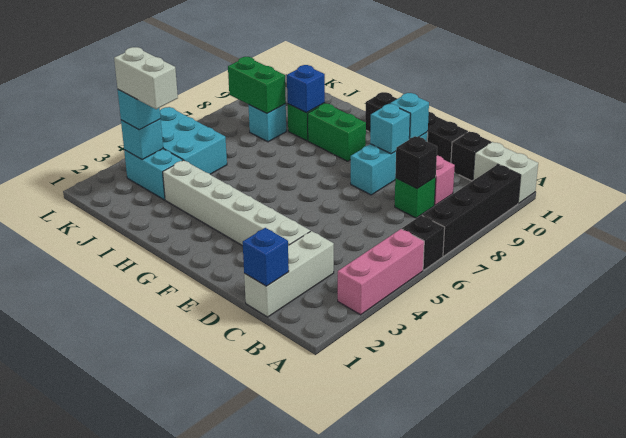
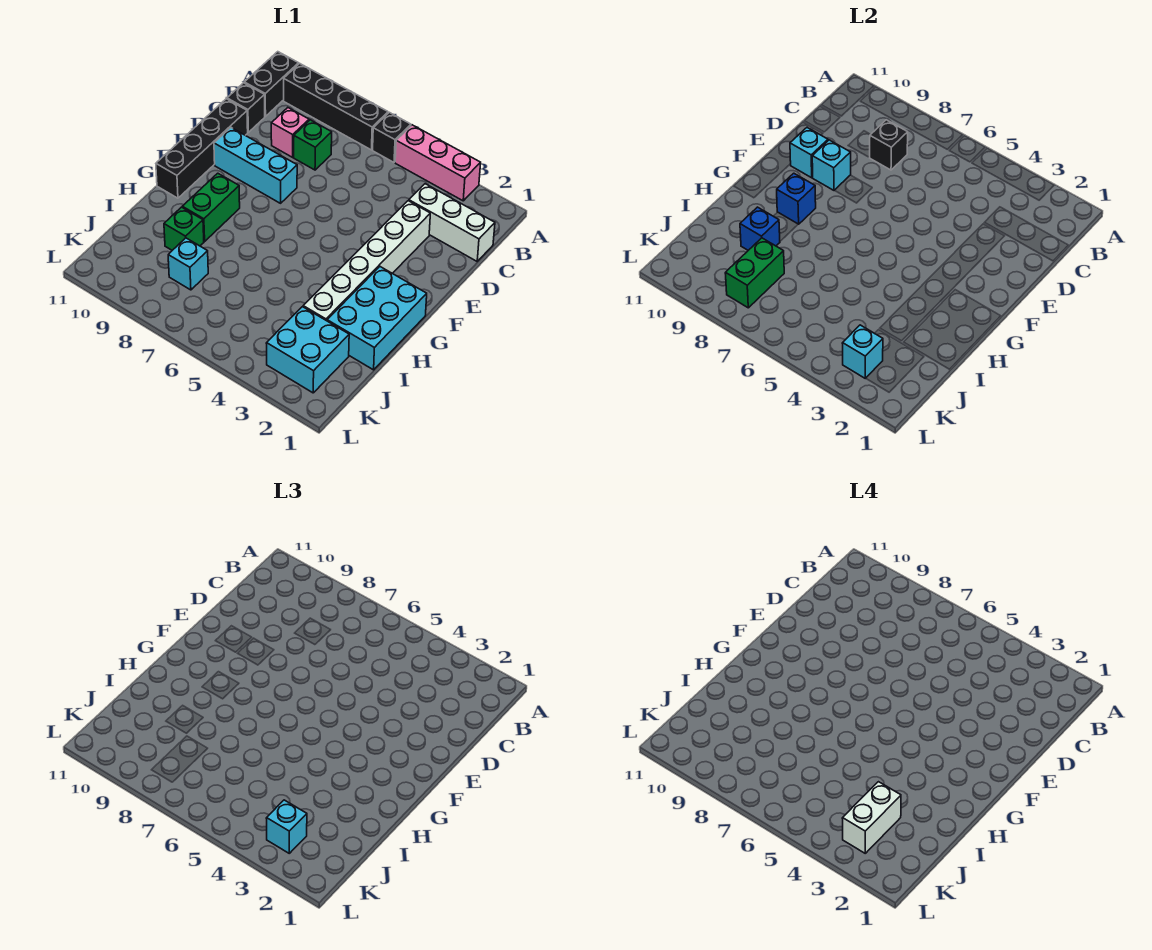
white brick A11:B11 level 1 -> black brick A11:B11 level 1
blue brick C1 level 2 -> blue brick G9 level 2
cyan brick J3:K3 level 1 -> cyan brick J2:K3 level 1
cyan brick J4:L5 level 1 -> cyan brick G1:I2 level 1

